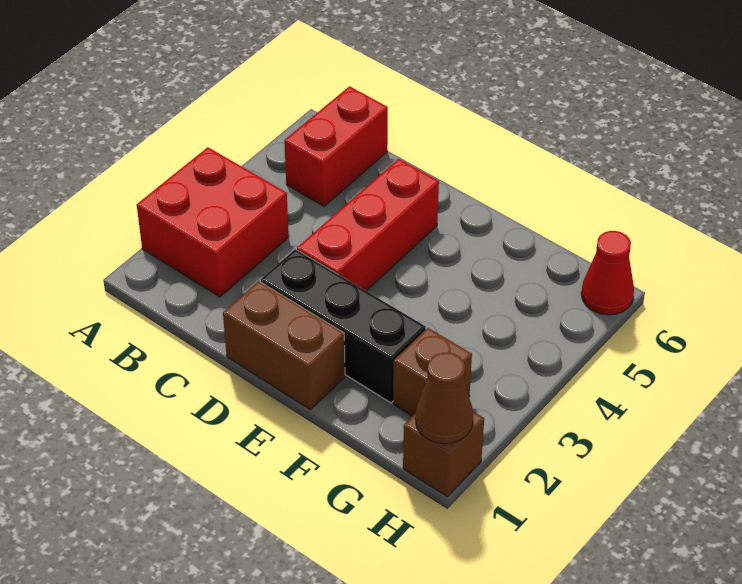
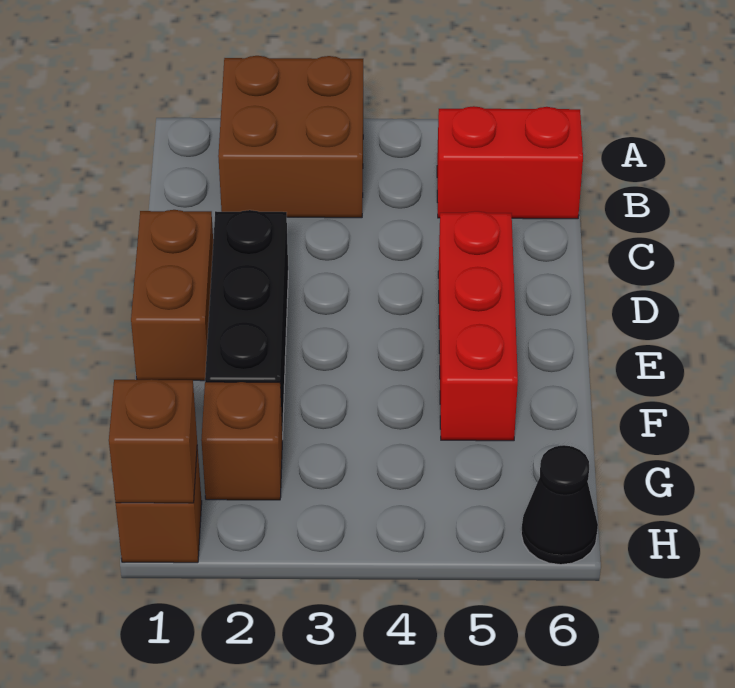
red brick A2:B3 level 1 -> brown brick A2:B3 level 1
red brick D3:D5 level 1 -> red brick D5:F5 level 1
brown cone H1 level 2 -> brown brick H1 level 2
red cone H6 level 1 -> black cone H6 level 1

